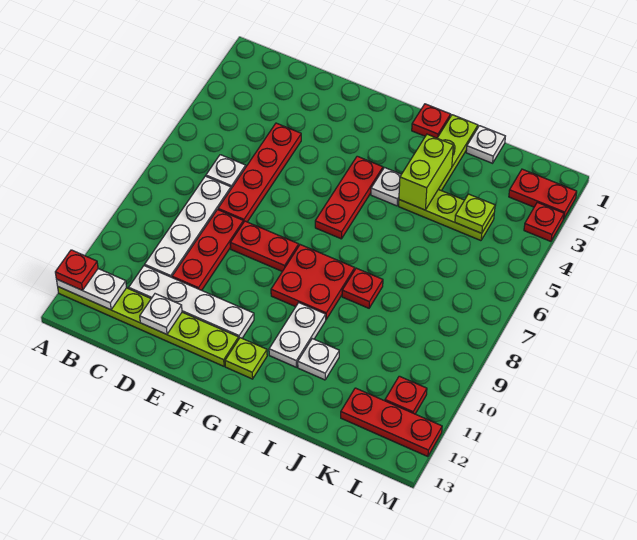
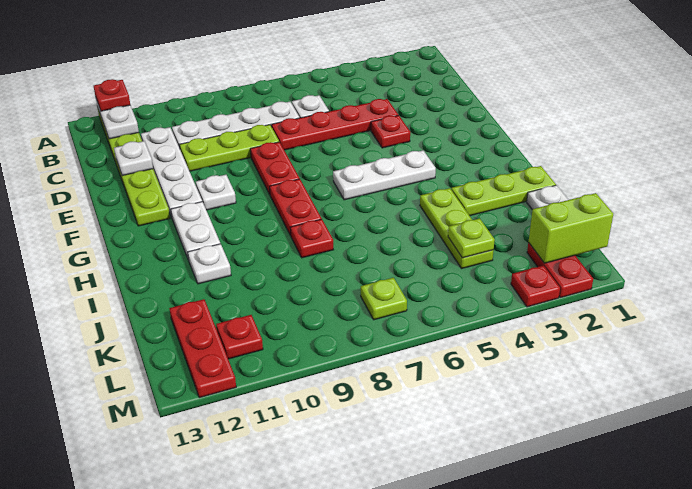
red plate D8:D10 level 1 -> lime plate D8:D10 level 1
red plate G4:G6 level 1 -> white plate G4:G6 level 1
red plate G8:H9 level 1 -> red plate G8:H8 level 1
lime plate G12 level 1 -> lime plate L7 level 1
red plate H1 level 1 -> red plate E4 level 1
white plate H4 level 1 -> white plate F10 level 1
white plate H10:H11 level 1 -> white plate G11:H11 level 1
lime brick I3:I4 level 2 -> lime brick L1:L2 level 2

